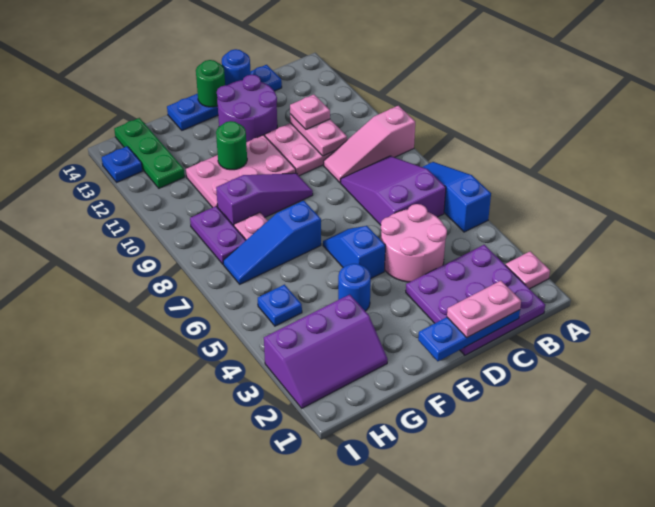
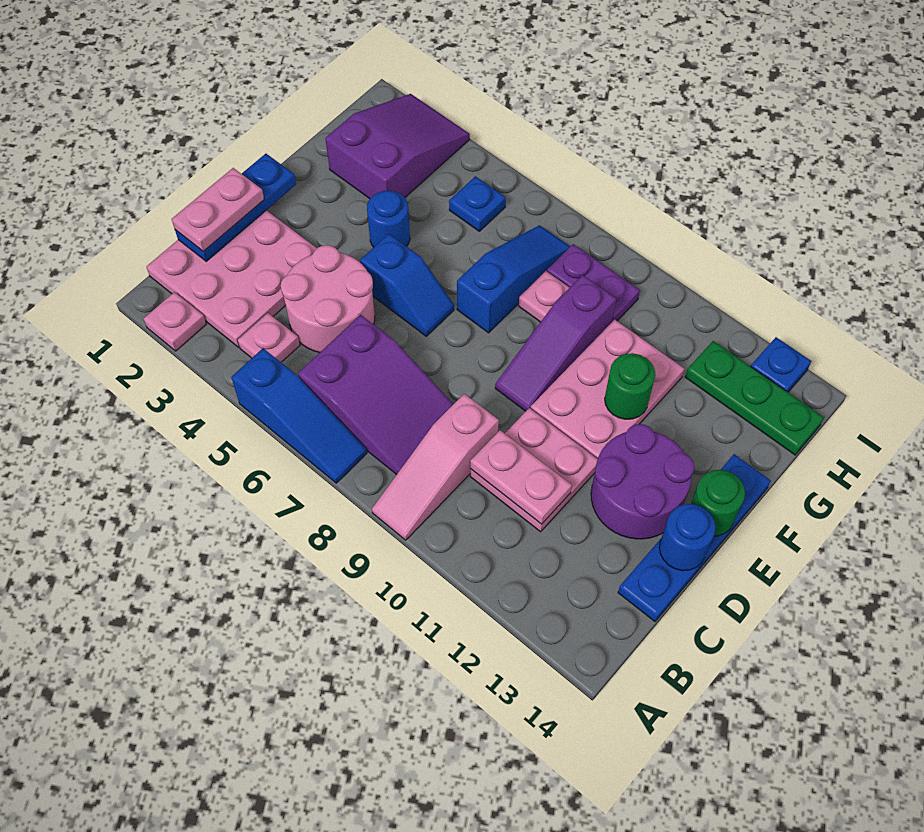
pink slope A9:C9 level 1 top A -> pink slope A9:C9 level 1 top C
purple plate B1:D3 level 1 -> pink plate B1:D3 level 1
pink plate C11 level 3 -> pink plate B4 level 1
purple slope G2:I3 level 1 top 3 -> purple slope G2:I3 level 1 top G

